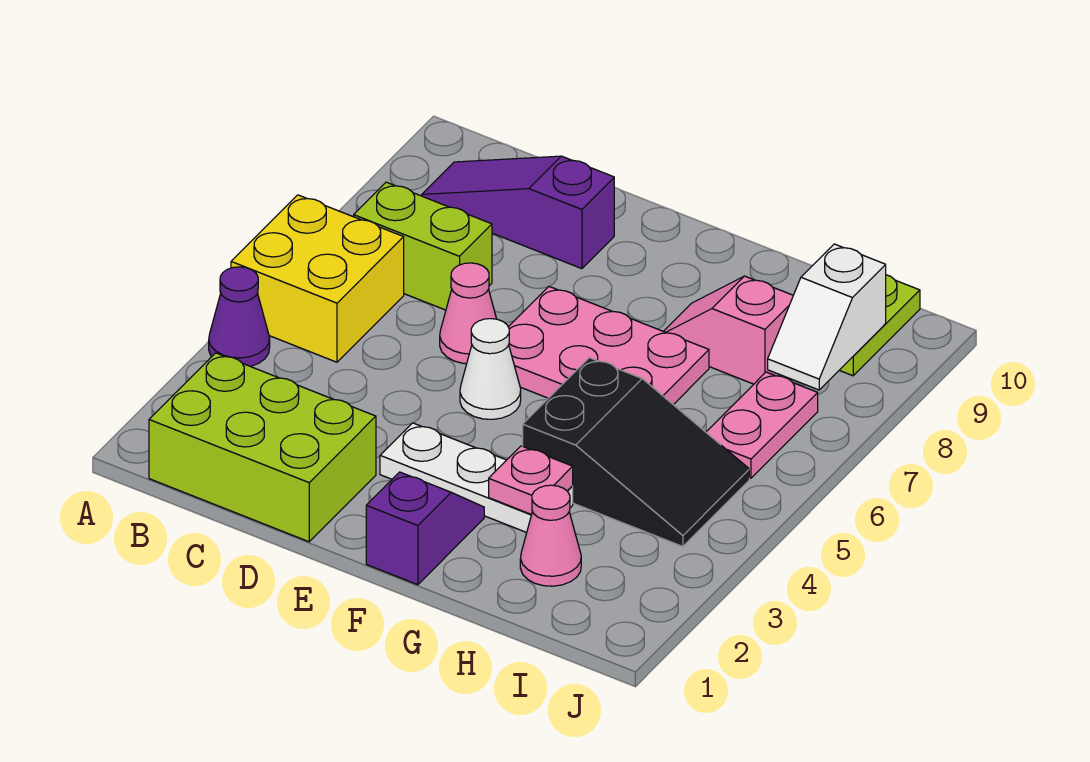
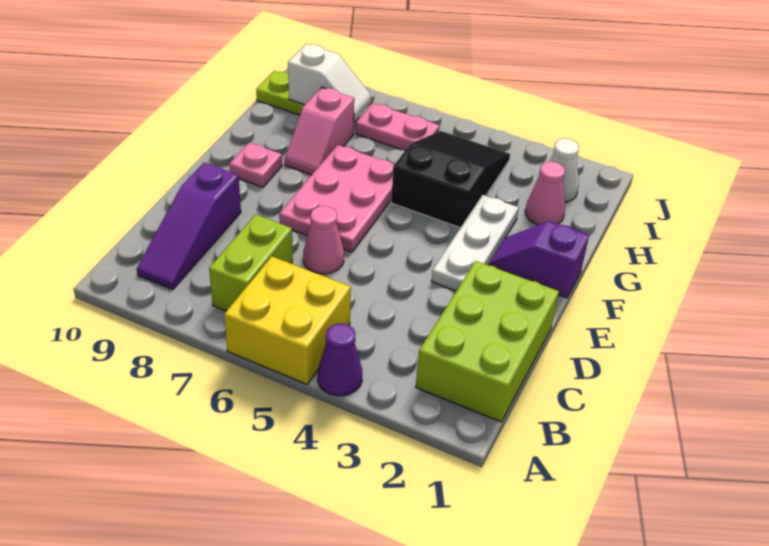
white cone E5 level 1 -> white cone I2 level 1
pink plate G3 level 2 -> pink plate F9 level 1

